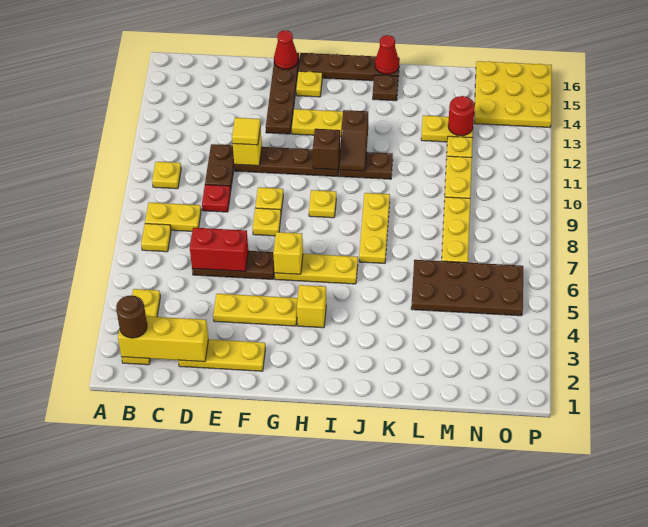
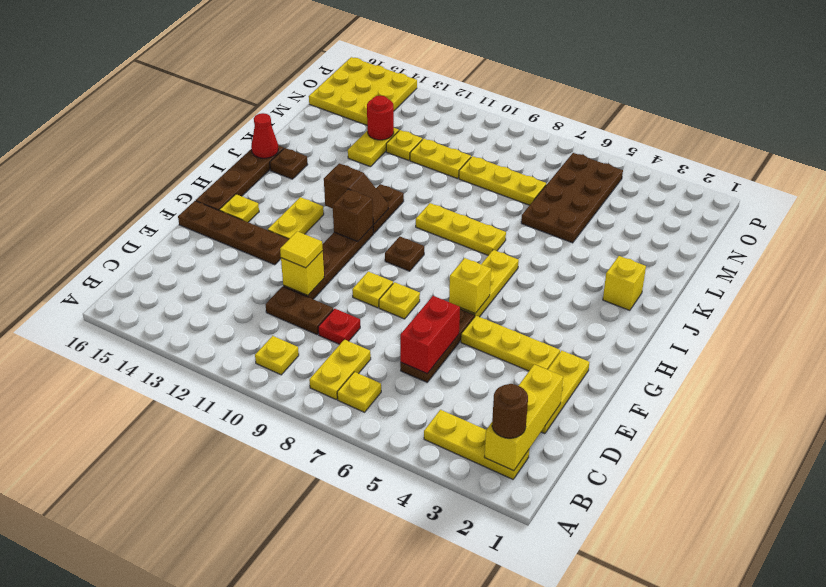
yellow plate E4:G4 level 1 -> yellow plate F3:F5 level 1
red cone F16 level 2 -> none
yellow brick H4 level 1 -> yellow brick J2 level 1
yellow plate H9 level 1 -> brown plate H9 level 1

